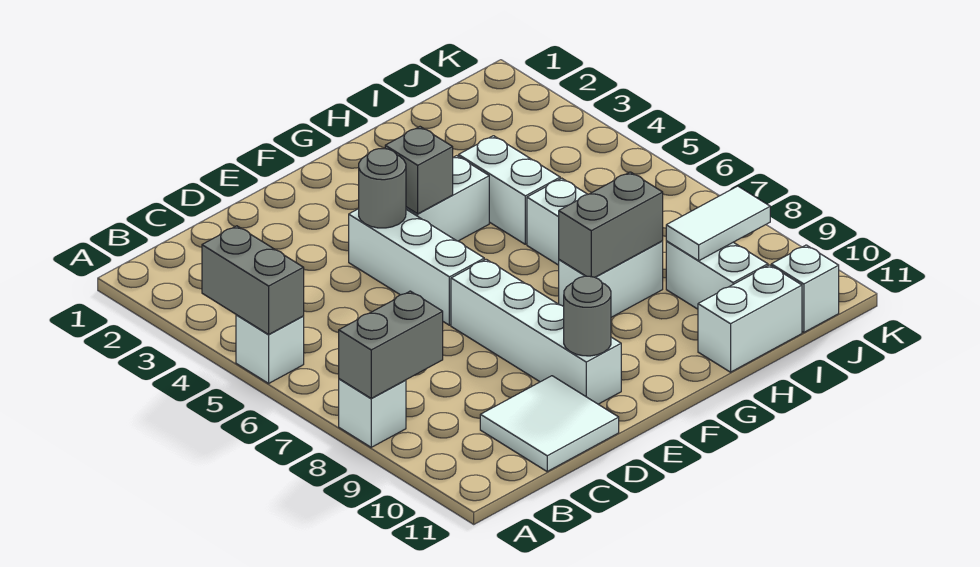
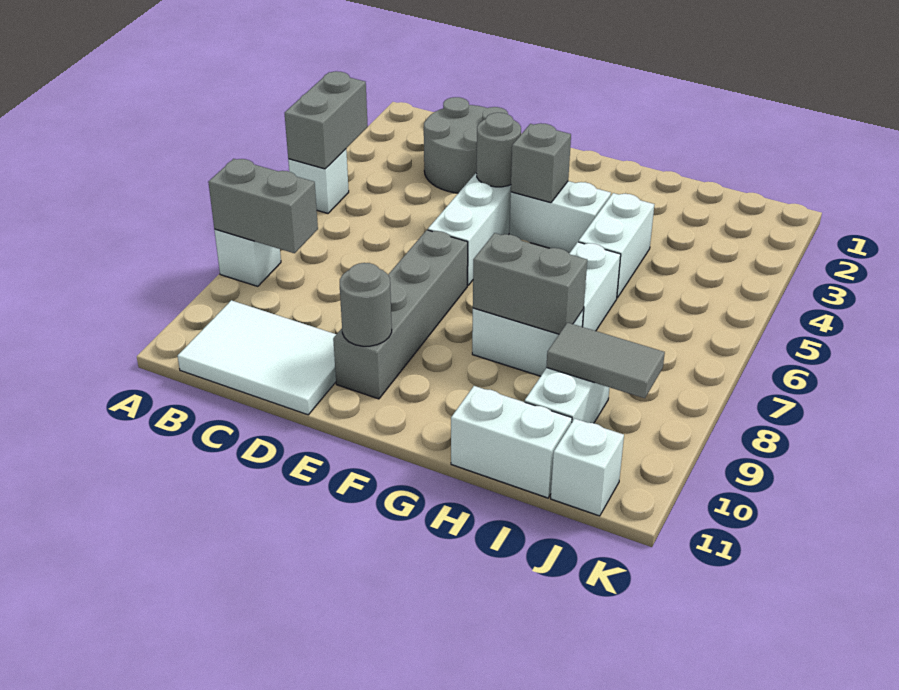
none -> grey round brick C2:D3 level 1
white tile C10:D11 level 1 -> white tile B10:D11 level 1
white brick E7:E10 level 1 -> grey brick E7:E10 level 1
white tile I9:J9 level 2 -> grey tile I9:J9 level 2

